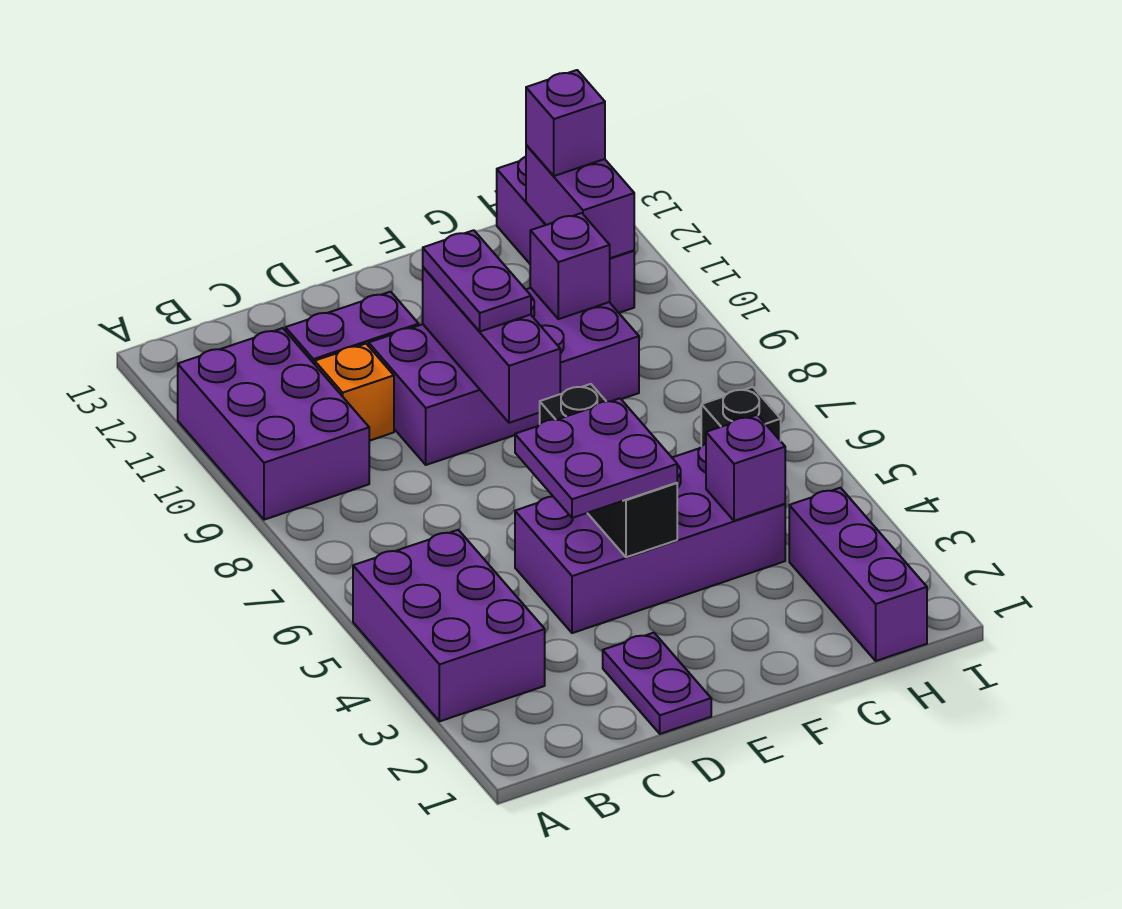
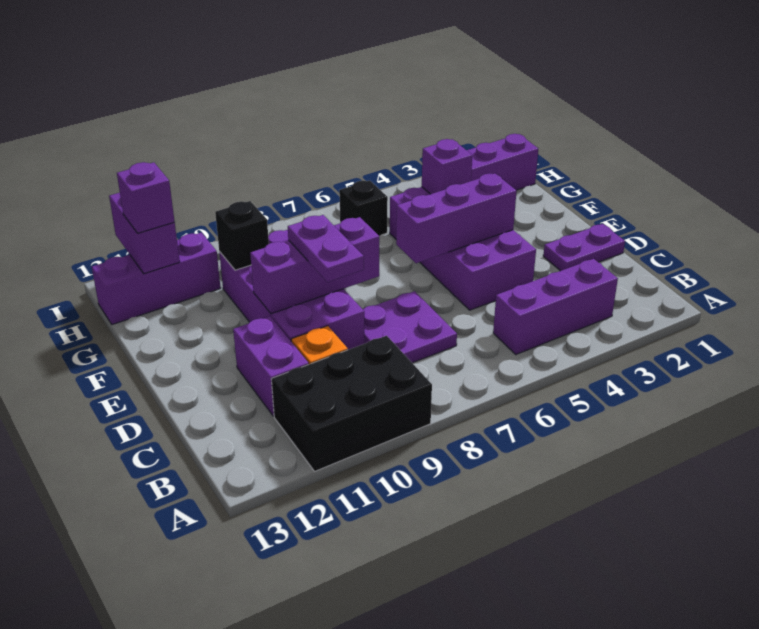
purple brick A3:B5 level 1 -> purple brick B3:B5 level 1
purple brick A9:B11 level 1 -> black brick A9:B11 level 1
purple plate D4:E5 level 3 -> purple plate C7:D8 level 1
black brick E4:E6 level 2 -> purple brick E4:E6 level 2
purple plate E9:E10 level 3 -> purple plate D9:E9 level 3
purple brick G10 level 2 -> black brick G10 level 2
purple brick H11:H12 level 2 -> purple brick H12:I12 level 2

